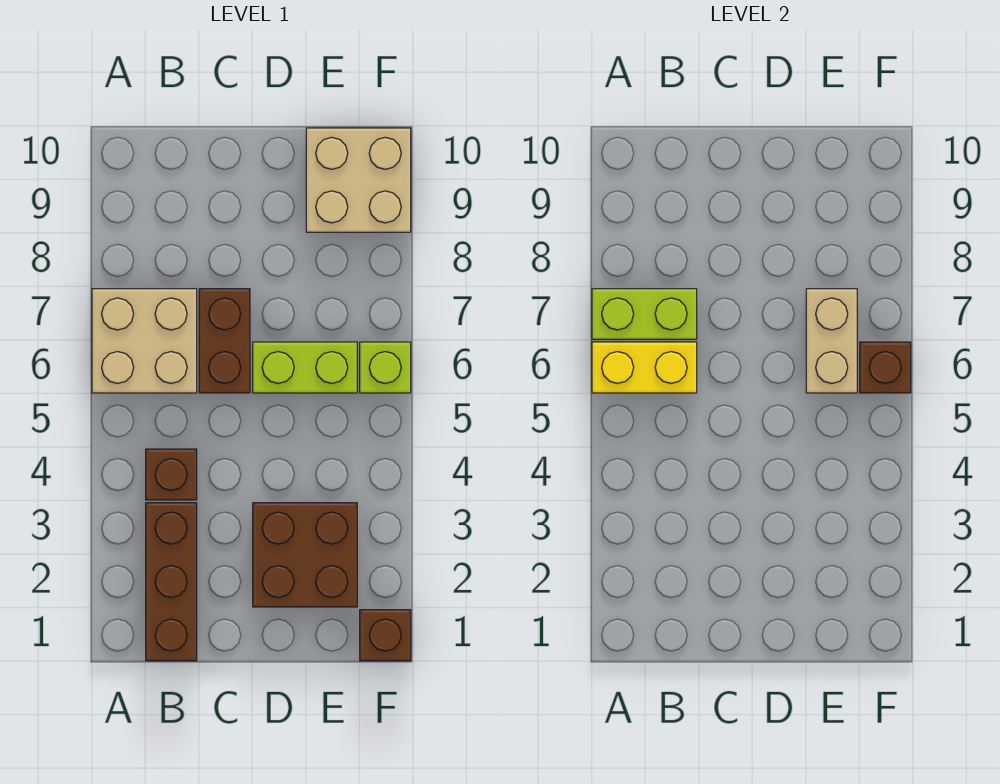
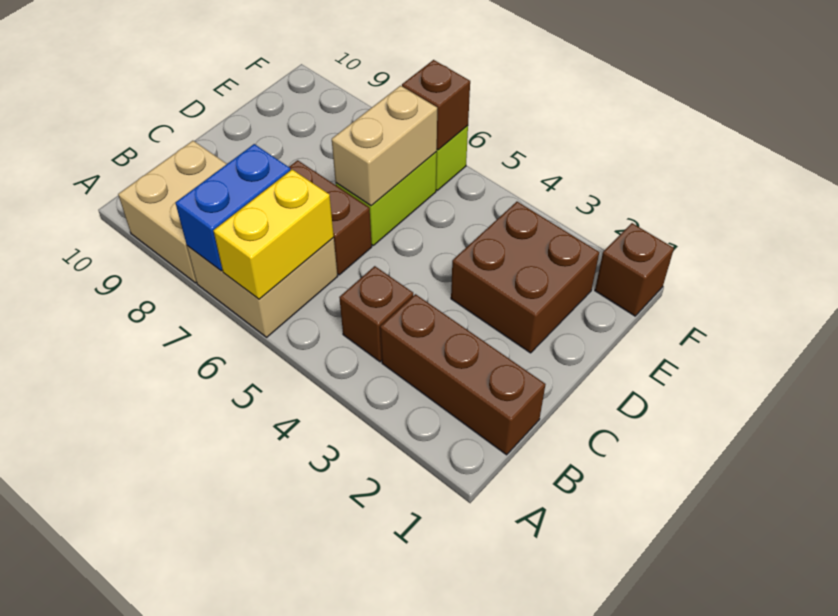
lime brick A7:B7 level 2 -> blue brick A7:B7 level 2
tan brick E6:E7 level 2 -> tan brick D6:E6 level 2
tan brick E9:F10 level 1 -> tan brick A8:B9 level 1

